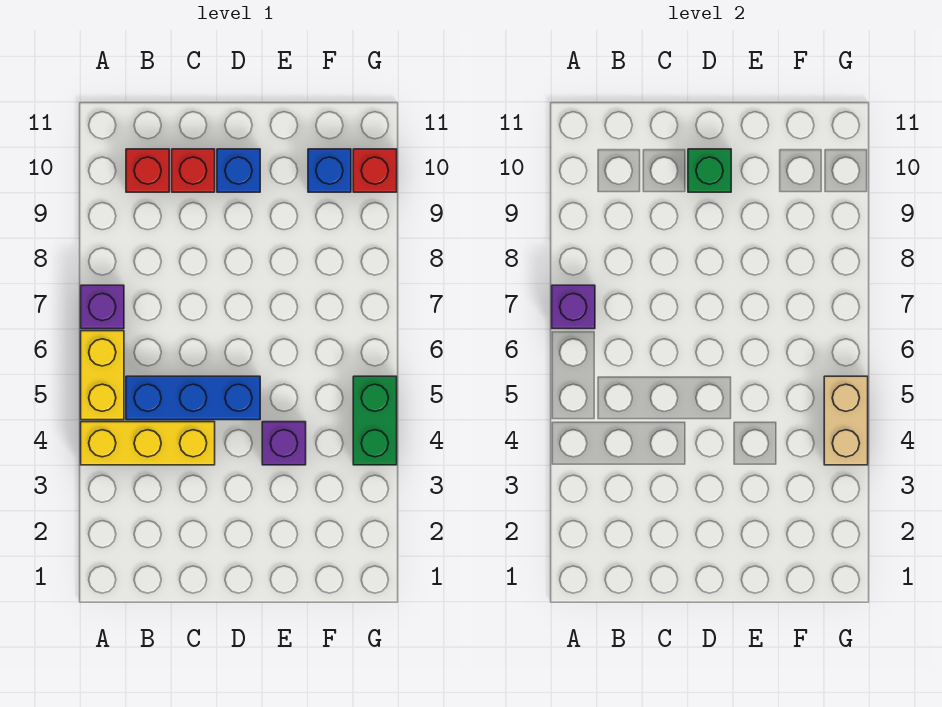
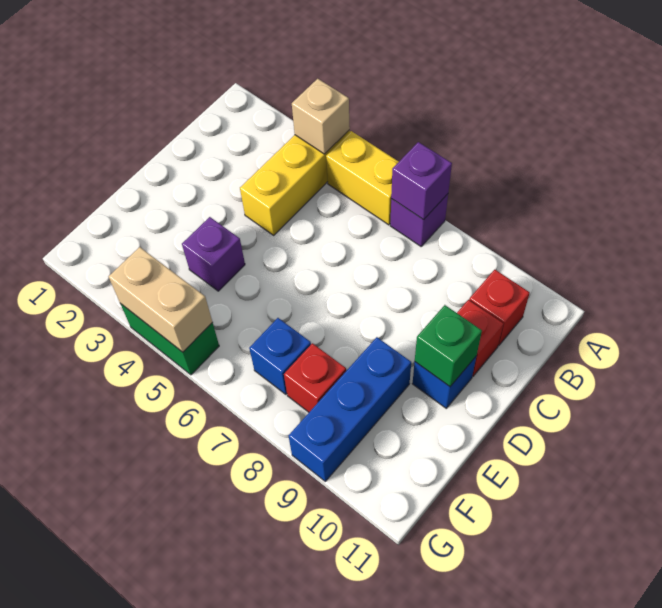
none -> tan brick A4 level 2
blue brick B5:D5 level 1 -> blue brick E9:G9 level 1
blue brick F10 level 1 -> blue brick F7 level 1
red brick G10 level 1 -> red brick F8 level 1

